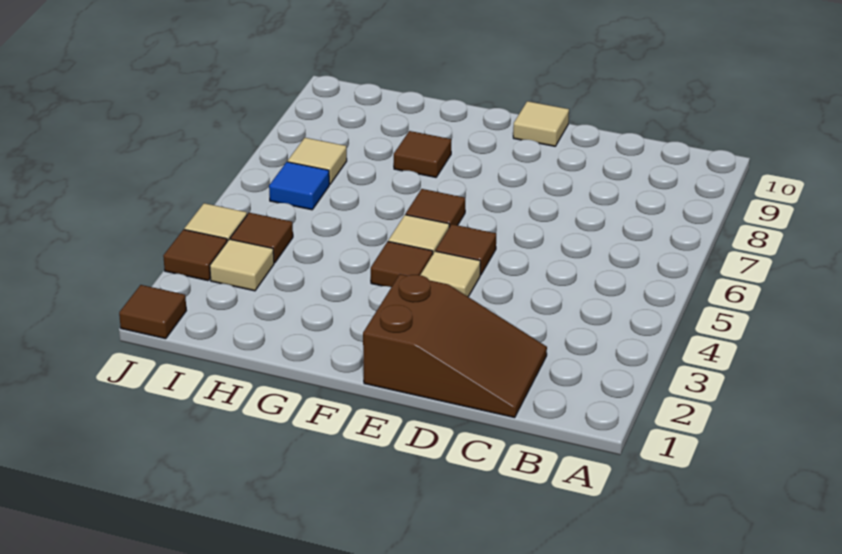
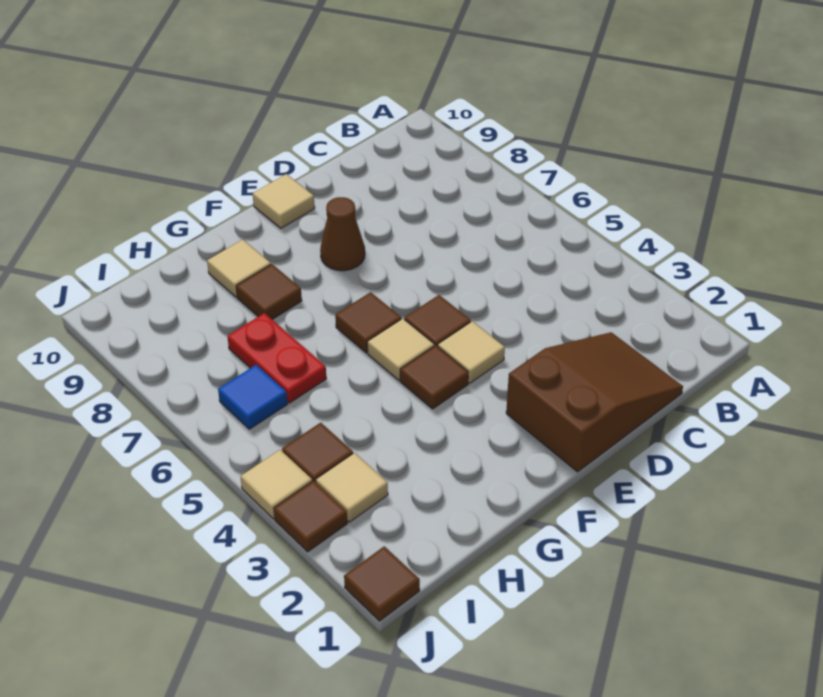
none -> brown cone E8 level 1
none -> red plate H6:H7 level 1
tan tile I7 level 1 -> tan tile G9 level 1

